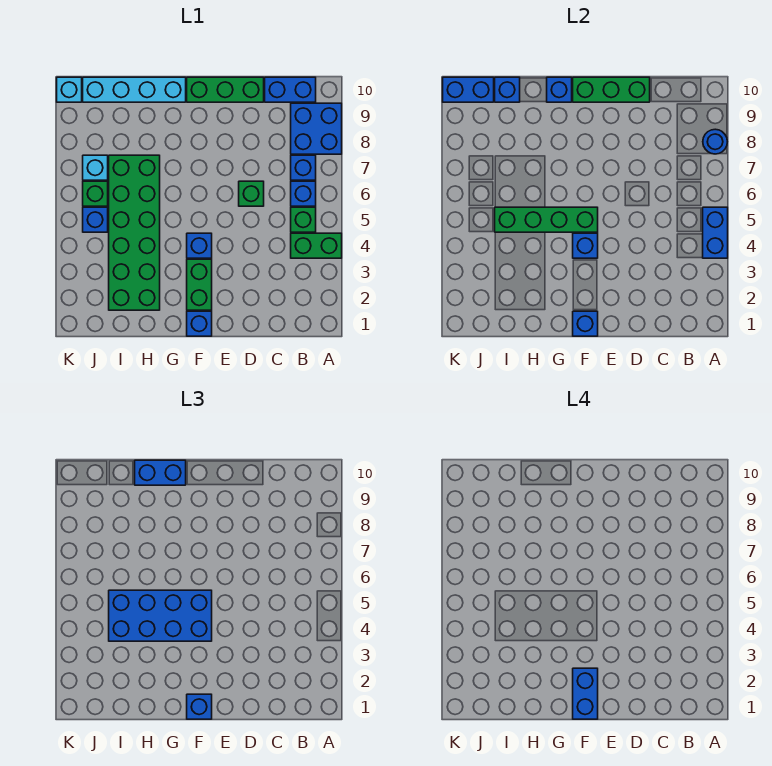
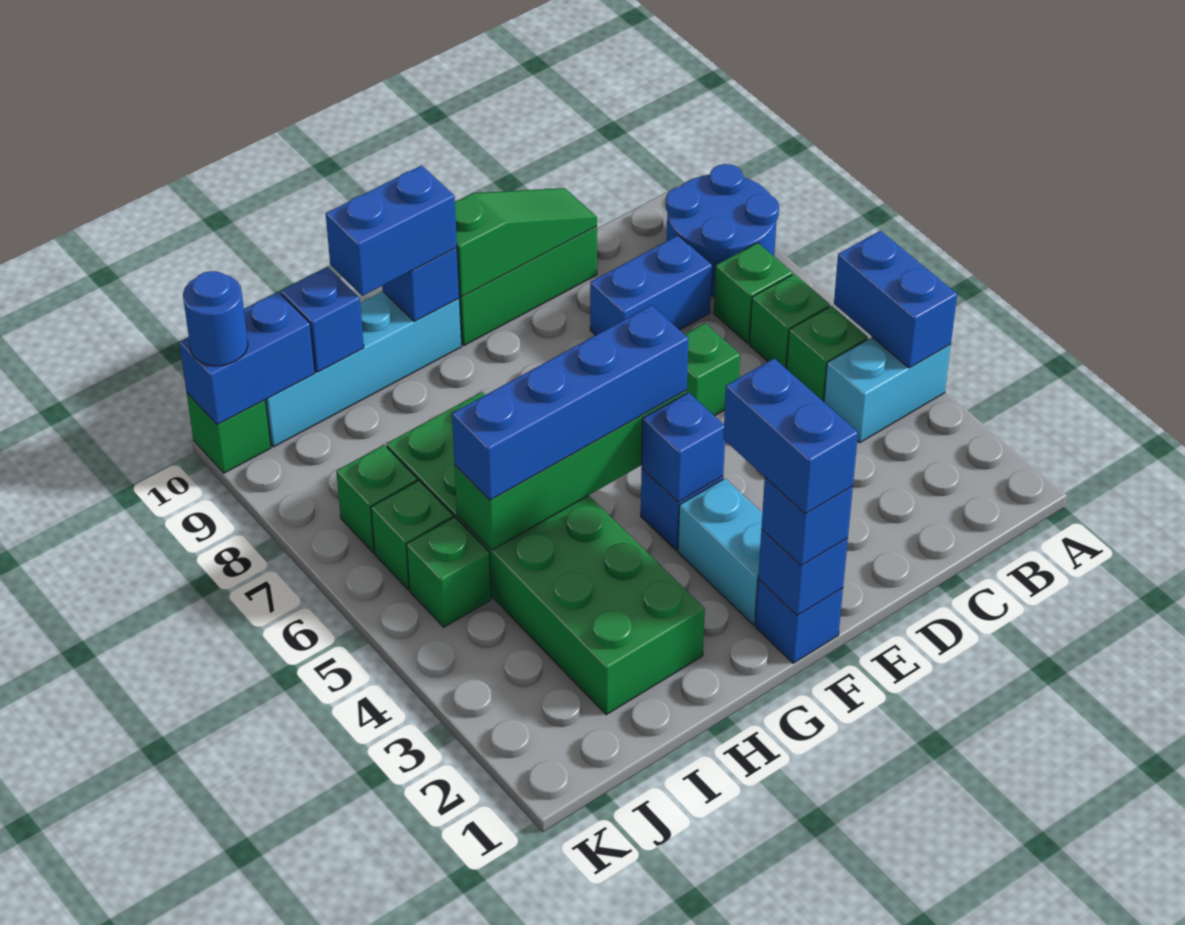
green brick A4:B4 level 1 -> cyan brick A4:B4 level 1
blue brick A8:B9 level 1 -> blue round brick A8:B9 level 1
blue round brick A8 level 2 -> blue round brick K10 level 3
blue brick B6 level 1 -> green brick B6 level 1
blue brick B7 level 1 -> green brick B7 level 1
blue brick B10:C10 level 1 -> blue brick C8:D8 level 1
green brick D10:F10 level 2 -> green slope D10:F10 level 2 top F
green brick F2:F3 level 1 -> cyan brick F2:F3 level 1
blue brick F4:I5 level 3 -> blue brick F5:I5 level 3
blue brick J5 level 1 -> green brick J5 level 1
cyan brick J7 level 1 -> green brick J7 level 1
cyan brick K10 level 1 -> green brick K10 level 1

